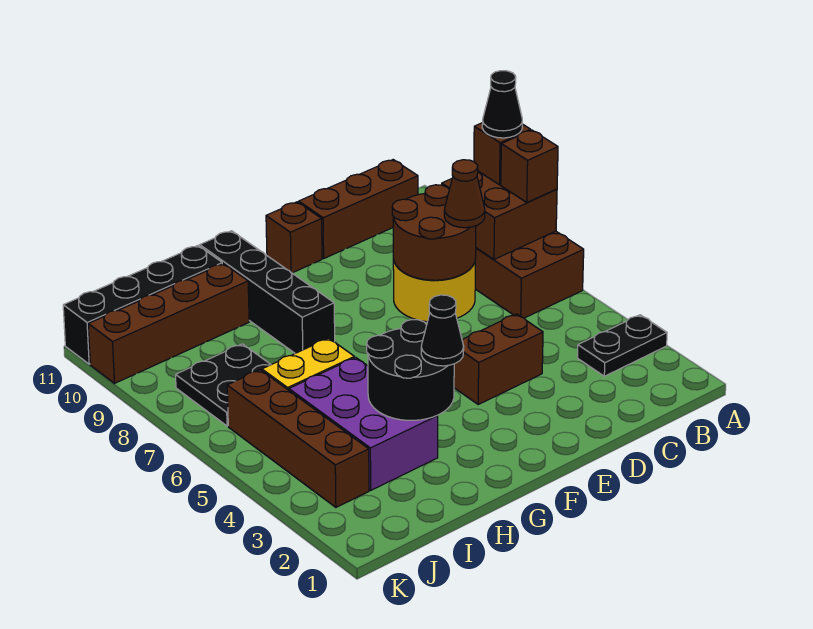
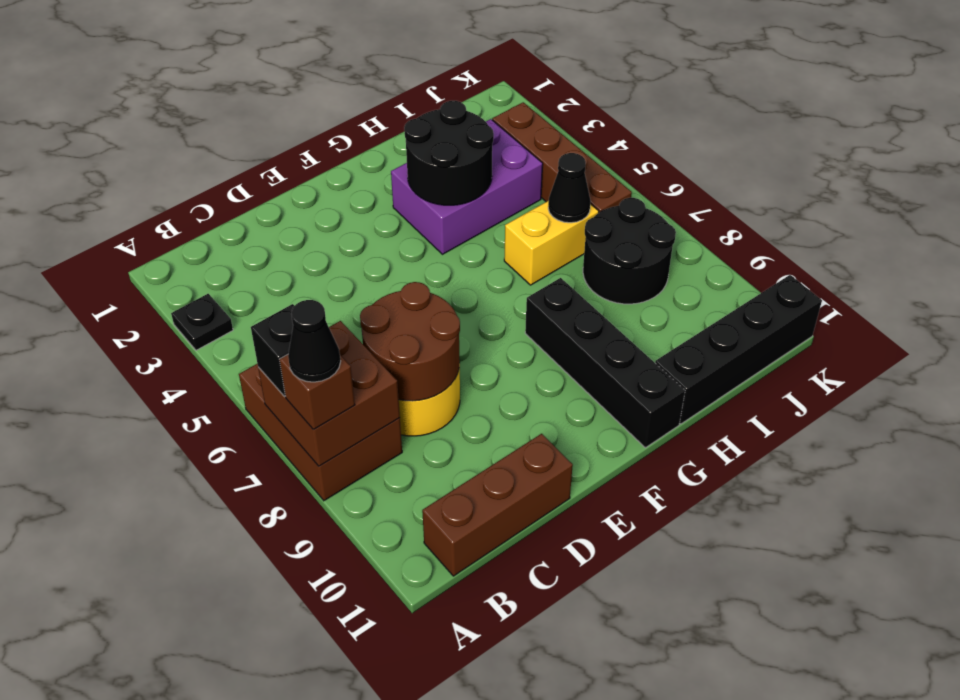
black plate A3:B3 level 1 -> black plate A3 level 1
brown brick A7 level 3 -> black brick A7 level 3
brown cone C7 level 3 -> none
brown brick D4:E4 level 1 -> none
brown brick E11 level 1 -> none
black cone G3 level 3 -> black cone I6 level 2
purple brick H3:I5 level 1 -> purple brick G3:I4 level 1
brown brick H10:K10 level 1 -> none
black plate I7:J8 level 1 -> black round brick I7:J8 level 1

